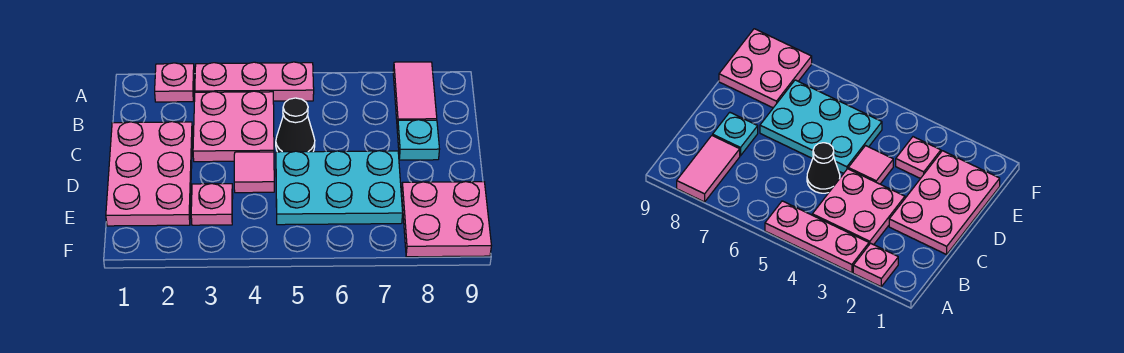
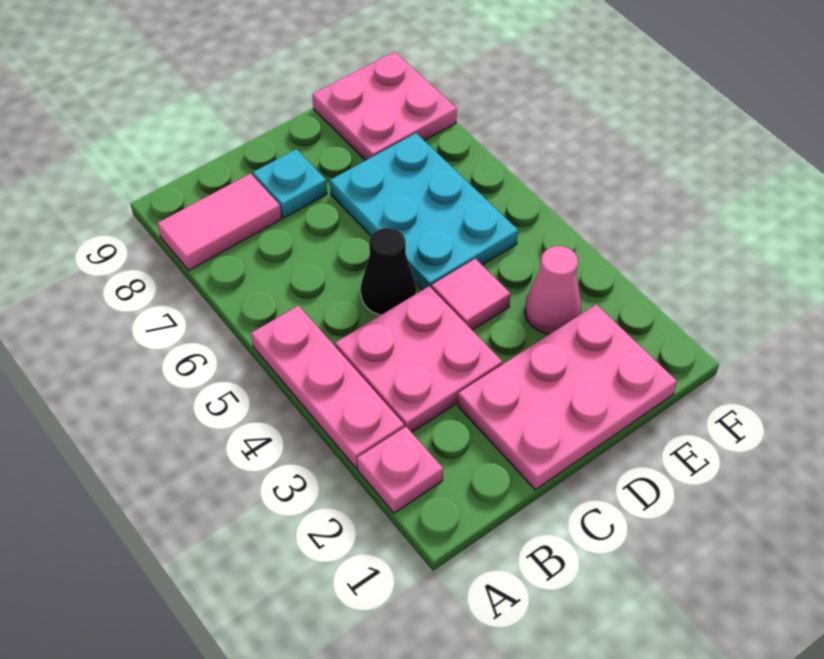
pink plate E3 level 1 -> pink cone E3 level 1

